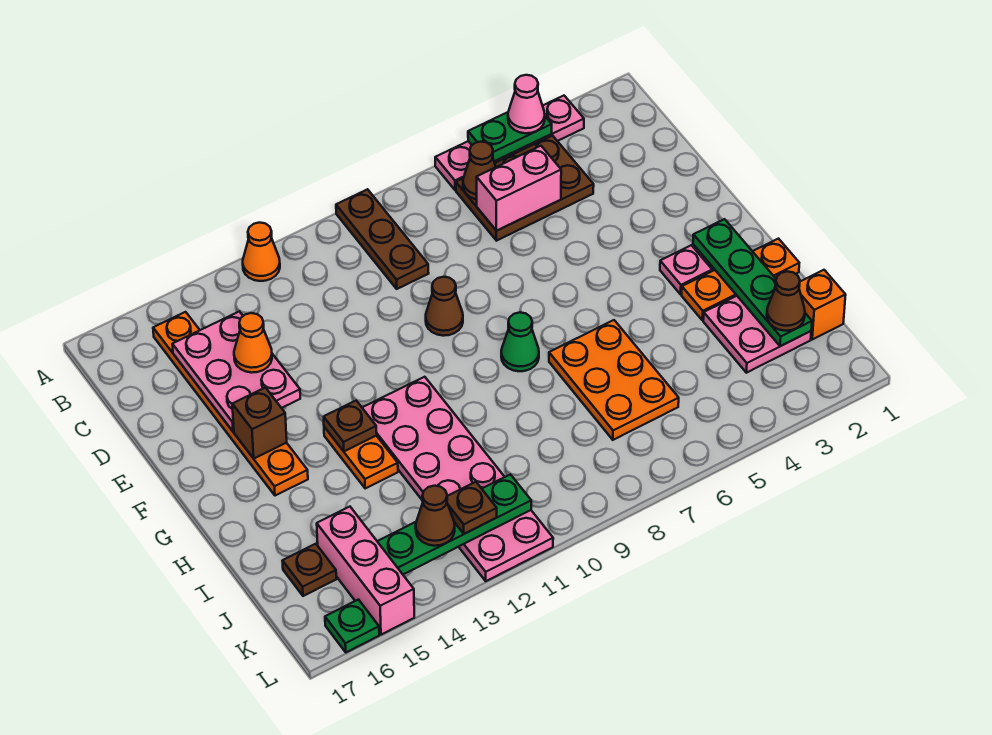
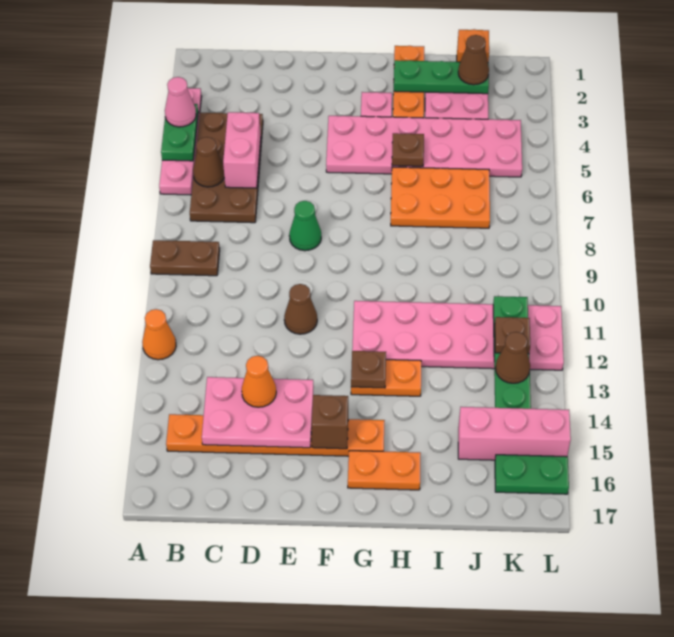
brown plate A9:C9 level 1 -> brown plate A9:B9 level 1
brown plate B4:C6 level 1 -> brown plate B4:C7 level 1
brown cone E9 level 1 -> brown cone E11 level 1
none -> pink plate F4:K5 level 1
green plate G2:J2 level 2 -> green plate H2:J2 level 2
green cone G8 level 1 -> green cone E8 level 1
none -> orange plate G16:H16 level 1
brown plate J16 level 1 -> brown plate H5 level 2
green plate L16 level 1 -> green plate K16:L16 level 1

